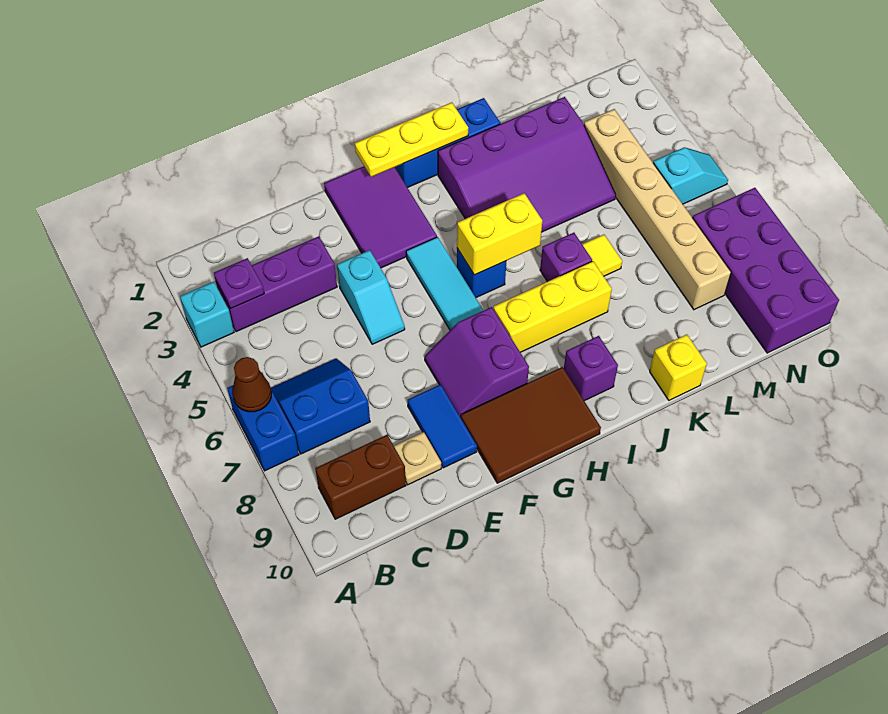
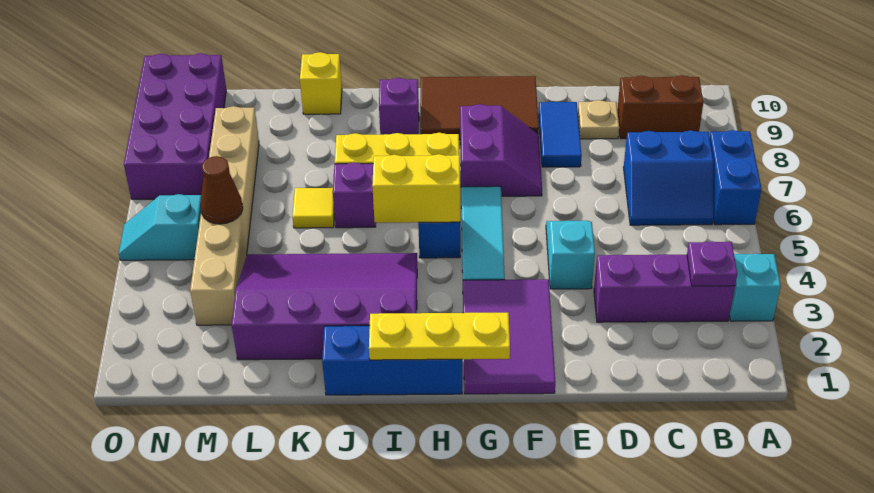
brown cone A6 level 2 -> brown cone M5 level 2

